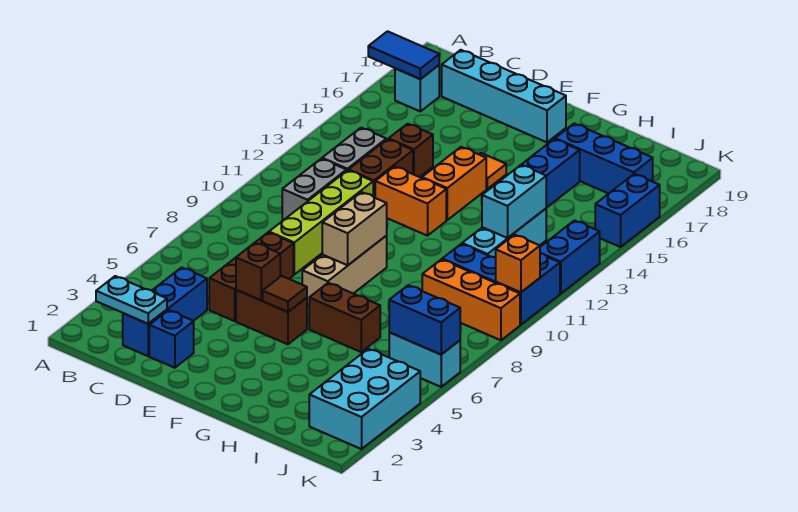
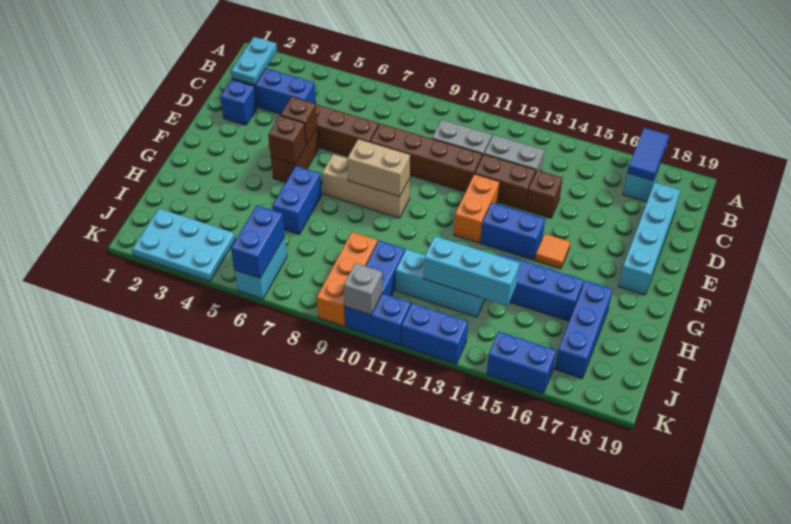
lime brick D8:D11 level 1 -> brown brick D8:D11 level 1
brown tile F5 level 2 -> brown brick F5 level 2
orange brick F13:F14 level 1 -> blue brick F13:F14 level 1
brown brick G6:H6 level 1 -> blue brick G6:H6 level 1
cyan brick I12:I13 level 2 -> cyan brick I12:I14 level 2
cyan brick J2:K4 level 1 -> cyan plate J2:K4 level 1
orange brick K10 level 2 -> grey brick K10 level 2

